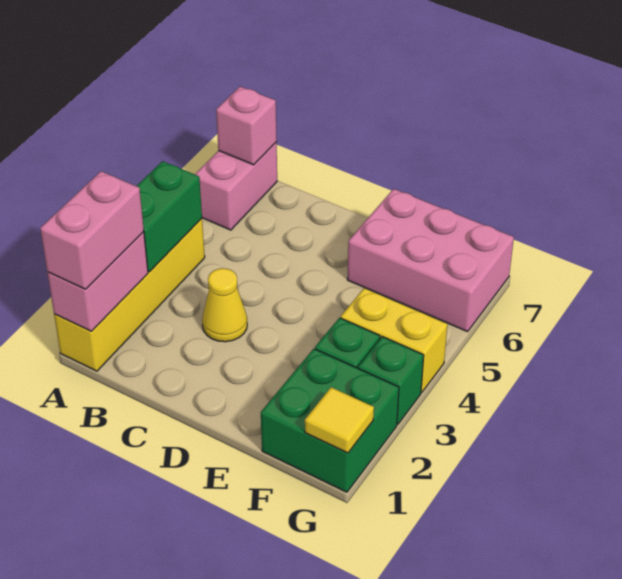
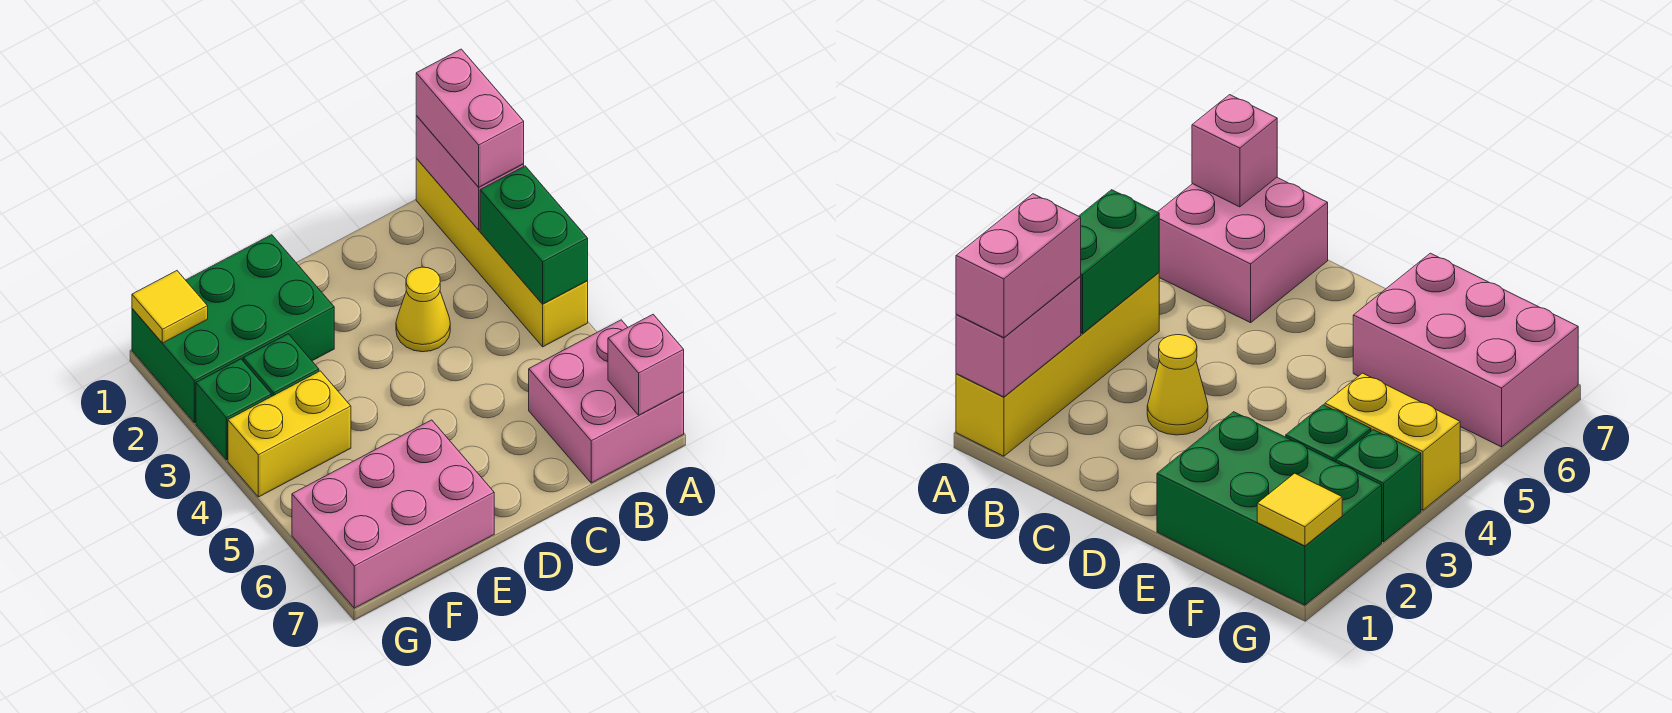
pink brick A6:A7 level 1 -> pink brick A6:B7 level 1
green brick F1:G2 level 1 -> green brick E1:G2 level 1

